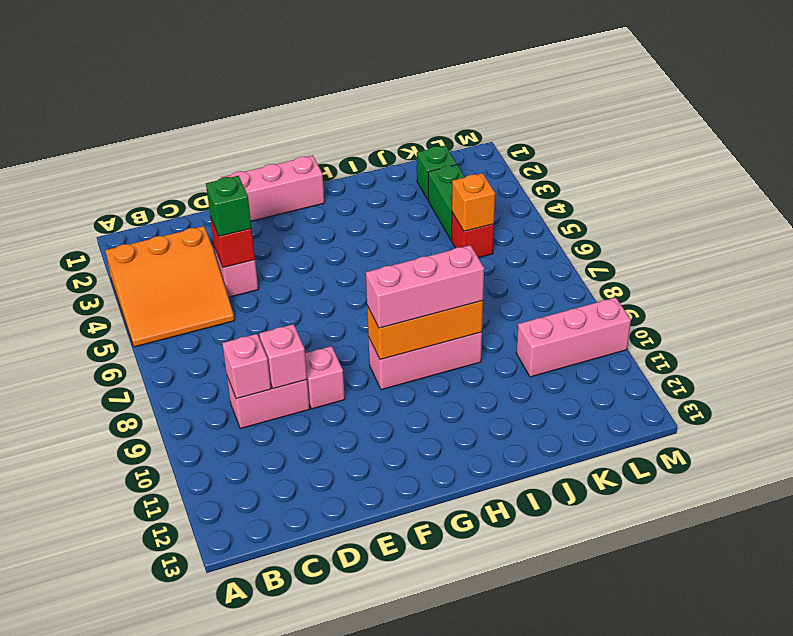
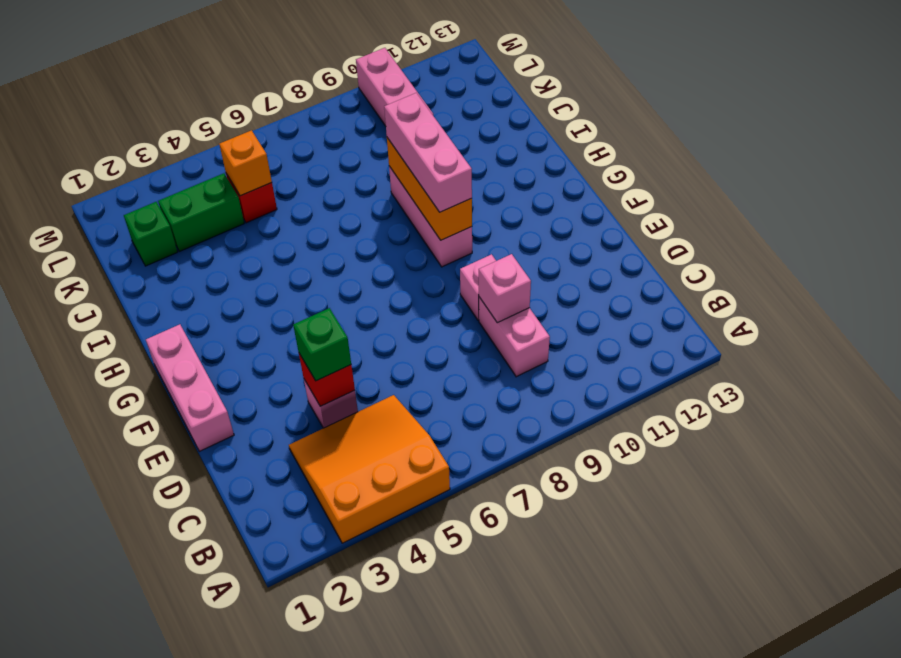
orange slope A3:C5 level 1 top 3 -> orange slope A3:C5 level 1 top A
pink brick C9 level 2 -> none

